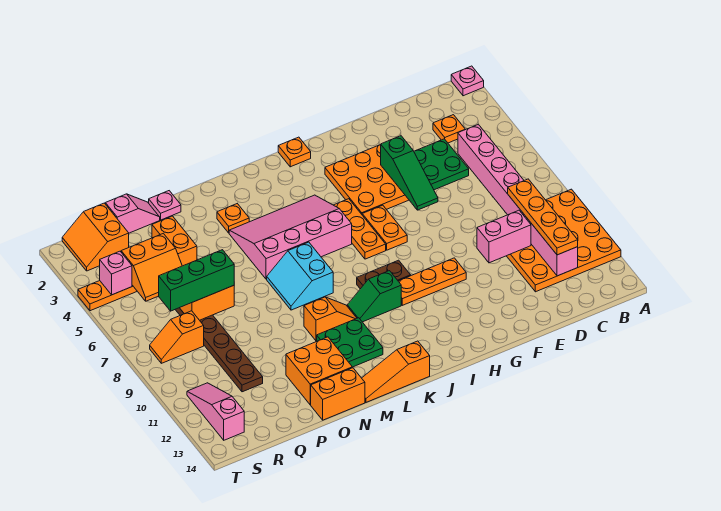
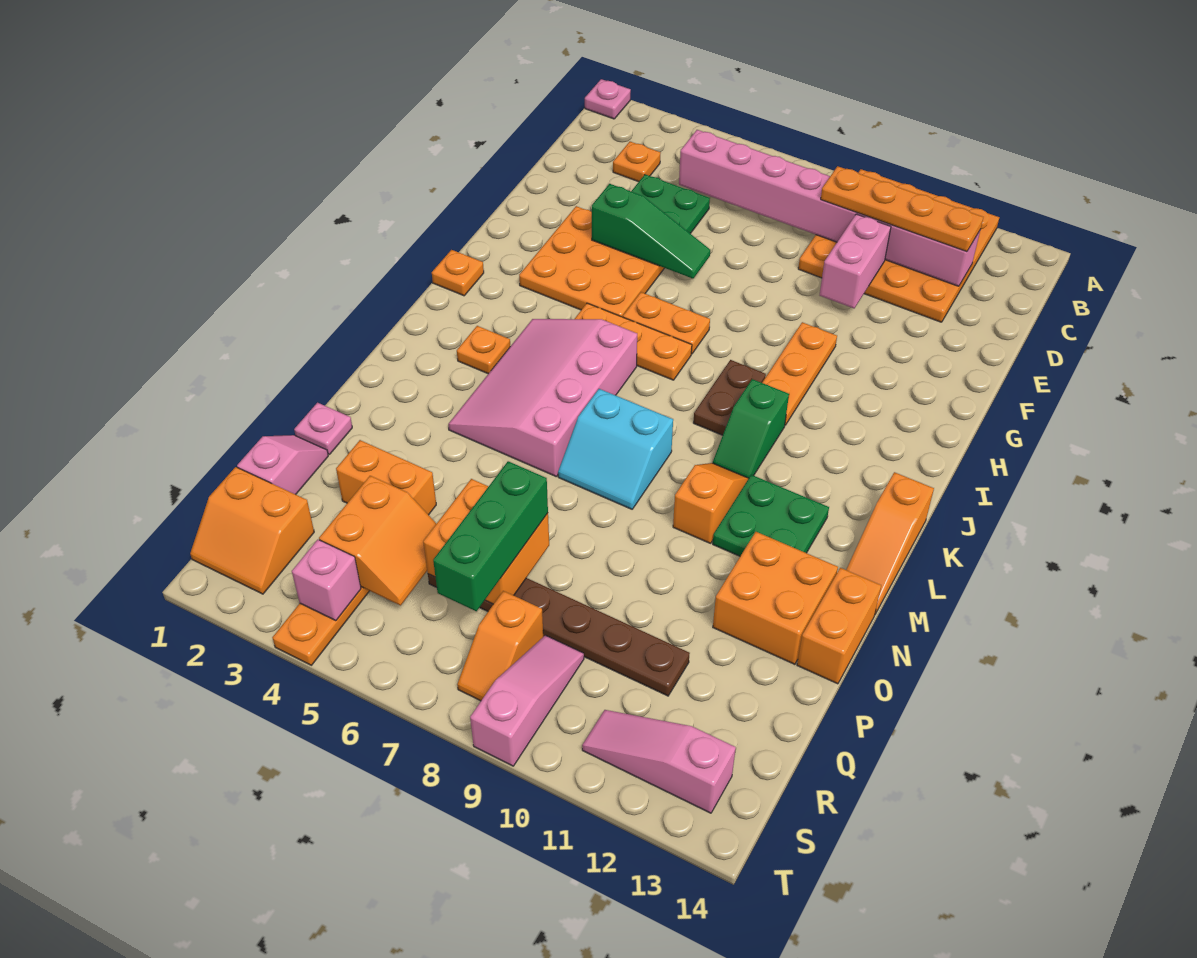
orange plate M3 level 1 -> orange plate K3 level 1
none -> pink slope R9:T9 level 1 top T

